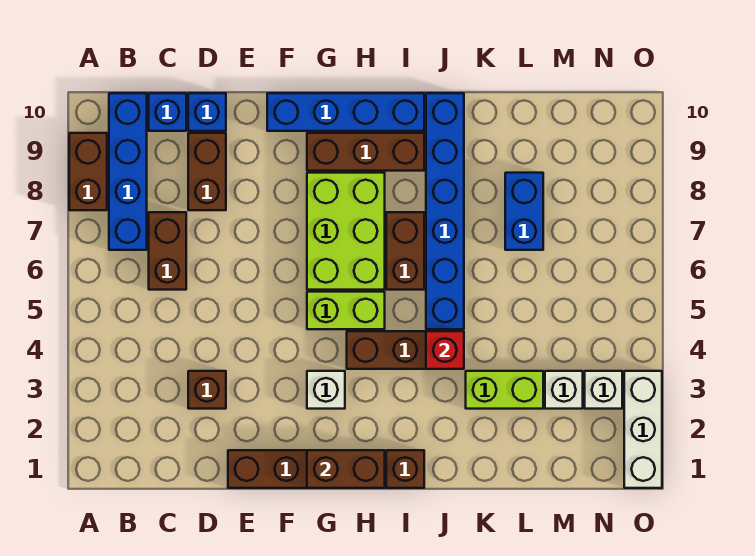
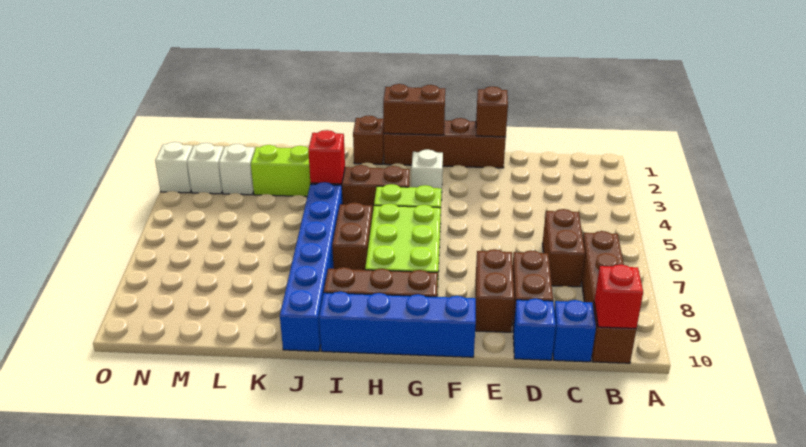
brown brick A8:A9 level 1 -> brown brick E8:E9 level 1
blue brick B7:B10 level 1 -> brown brick B7:B10 level 1
none -> red brick B10 level 2
brown brick D3 level 1 -> brown brick E1 level 2
blue brick L7:L8 level 1 -> none
white brick O1:O3 level 1 -> white brick O3 level 1

